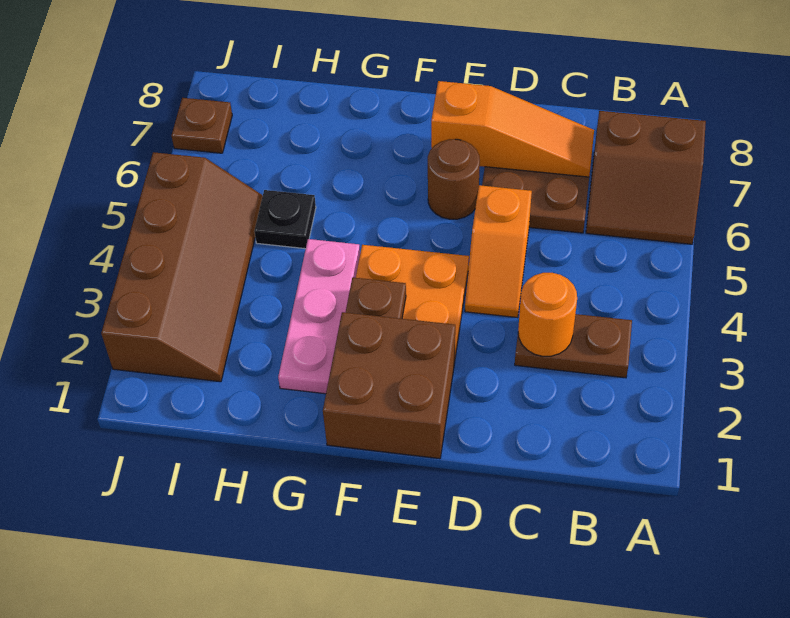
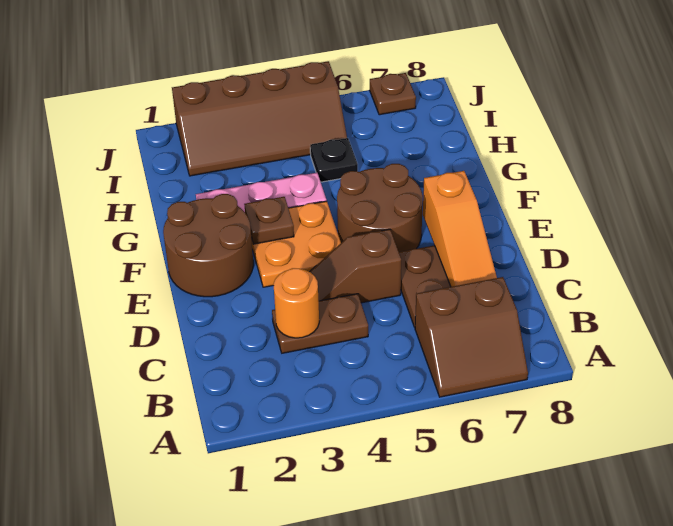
brown slope A6:B7 level 1 top 7 -> brown slope A6:B7 level 1 top B
brown plate B3:C3 level 1 -> brown plate C3:C4 level 1
orange slope D4:D5 level 1 top 5 -> brown slope D4:D5 level 1 top 5
brown brick E1:F2 level 1 -> brown round brick E1:F2 level 1
brown round brick E6 level 1 -> brown round brick E5:F6 level 1

